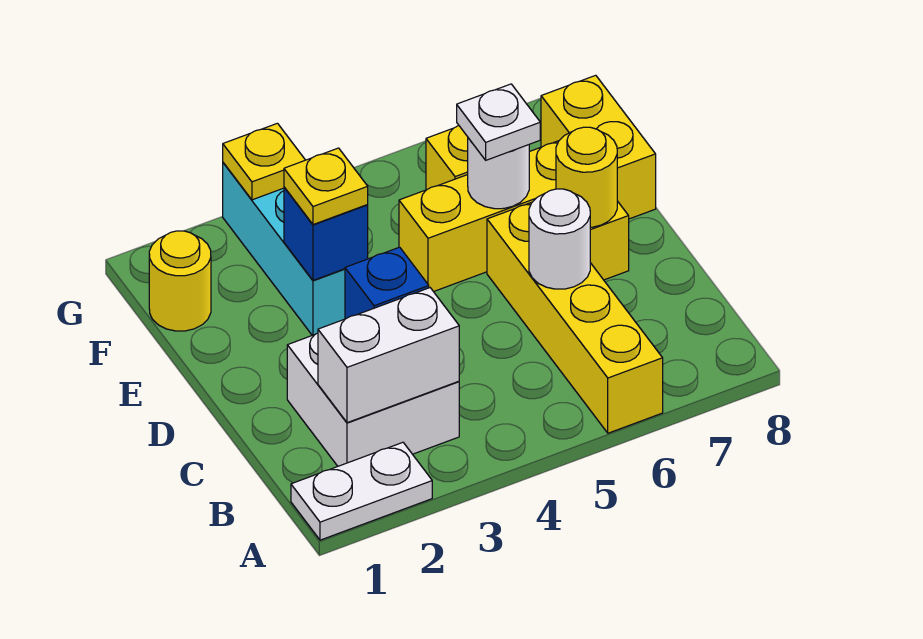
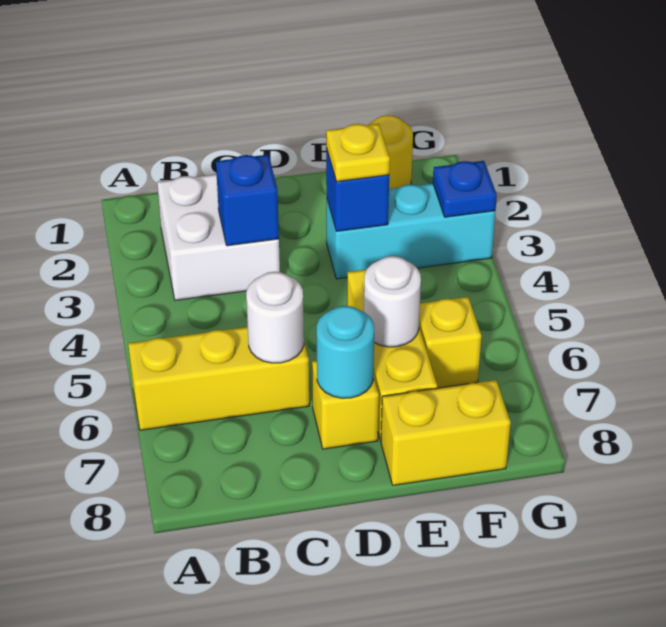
white plate A1:A2 level 1 -> none
yellow brick A6:D6 level 1 -> yellow brick A6:C6 level 1
white brick B2:B3 level 2 -> none
yellow round brick D7 level 2 -> cyan round brick D7 level 2
white plate E6 level 3 -> none
yellow plate G3 level 2 -> blue plate G3 level 2

